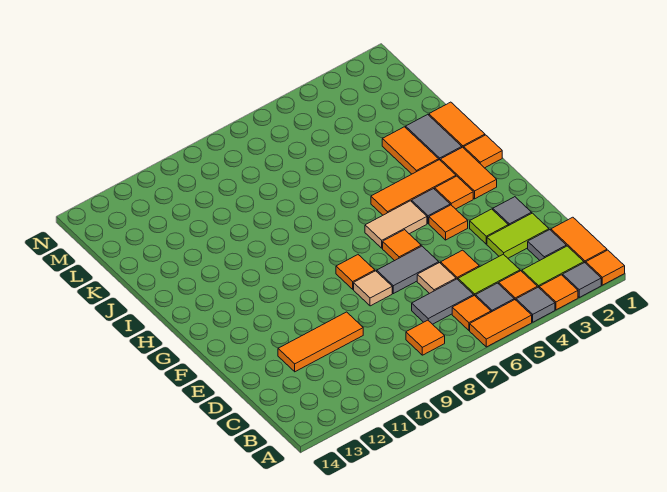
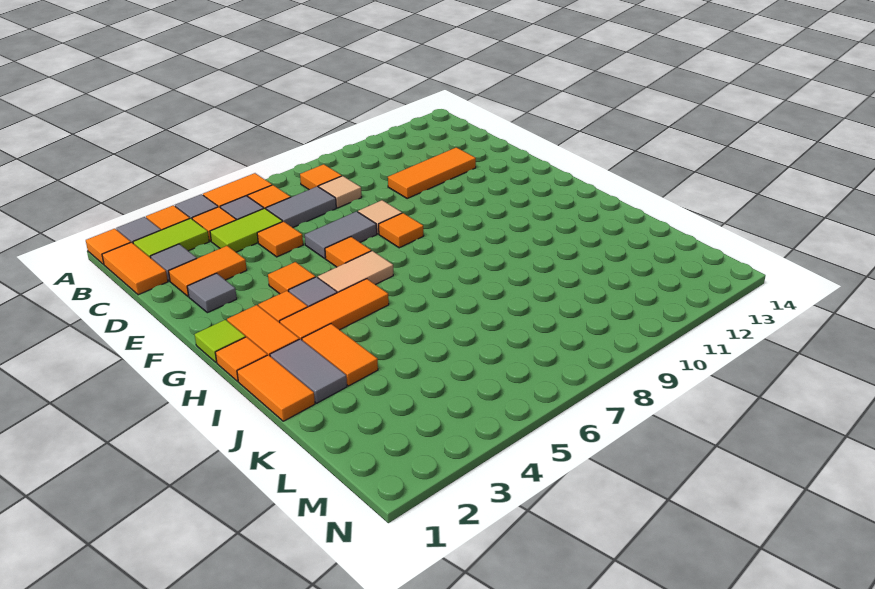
lime tile D2:D3 level 1 -> orange tile D2:D3 level 1
tan tile D6 level 1 -> tan tile C8 level 1
lime tile E3 level 1 -> lime tile G1 level 1

